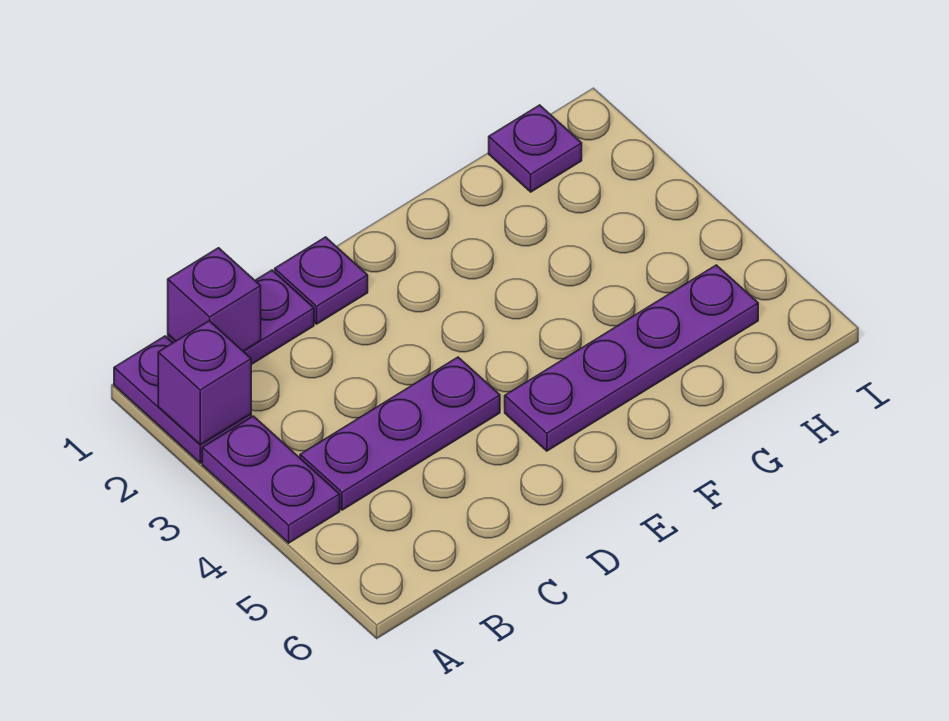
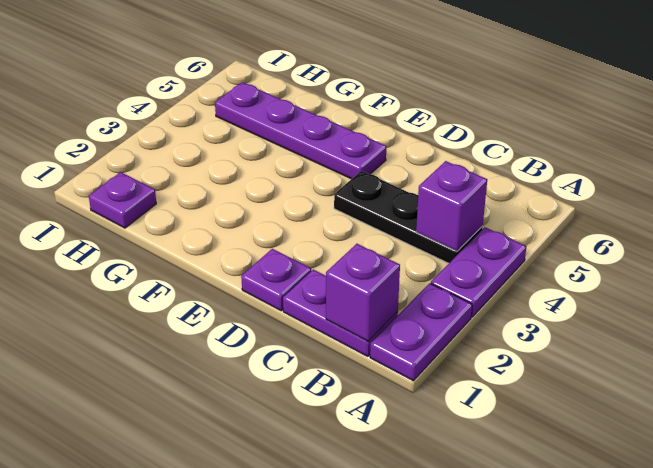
purple brick A2 level 2 -> purple brick B4 level 2
purple plate B4:D4 level 1 -> black plate B4:D4 level 1

